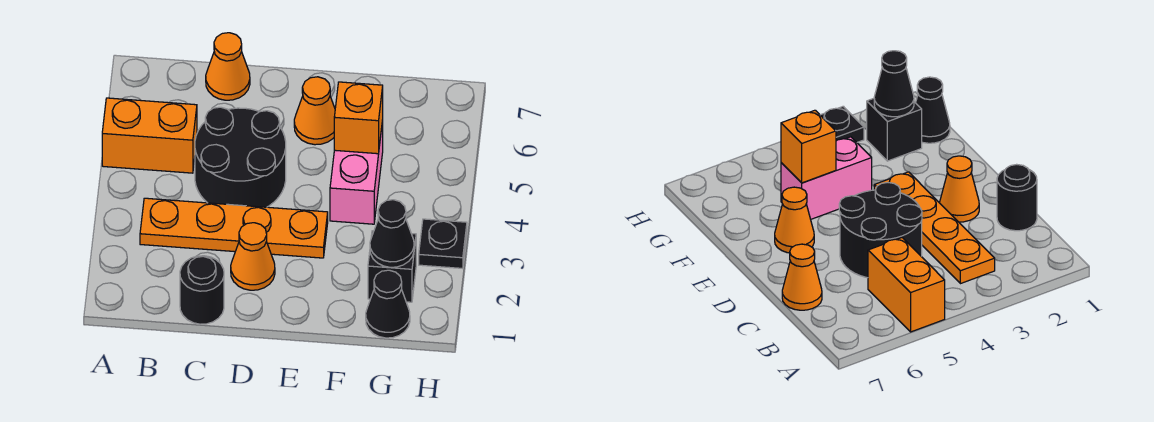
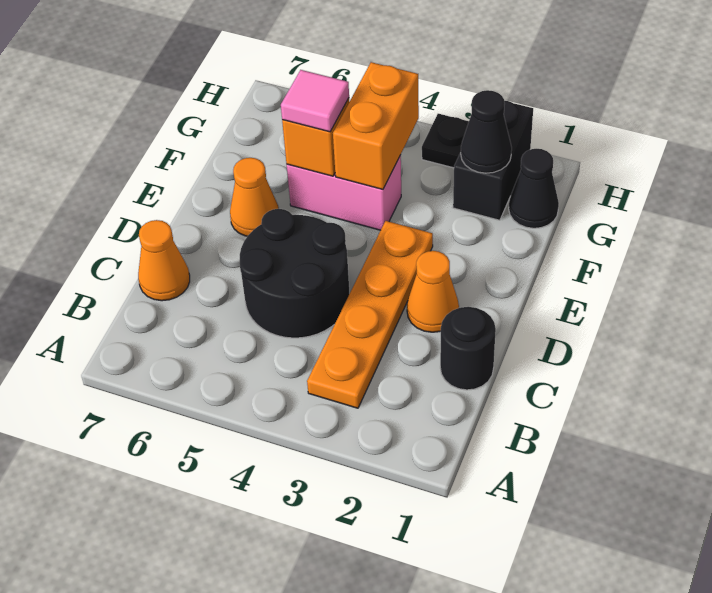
orange brick A5:B5 level 1 -> orange brick F4:G4 level 2
none -> pink tile F5 level 3
black brick G2 level 1 -> black brick G2:H2 level 1

